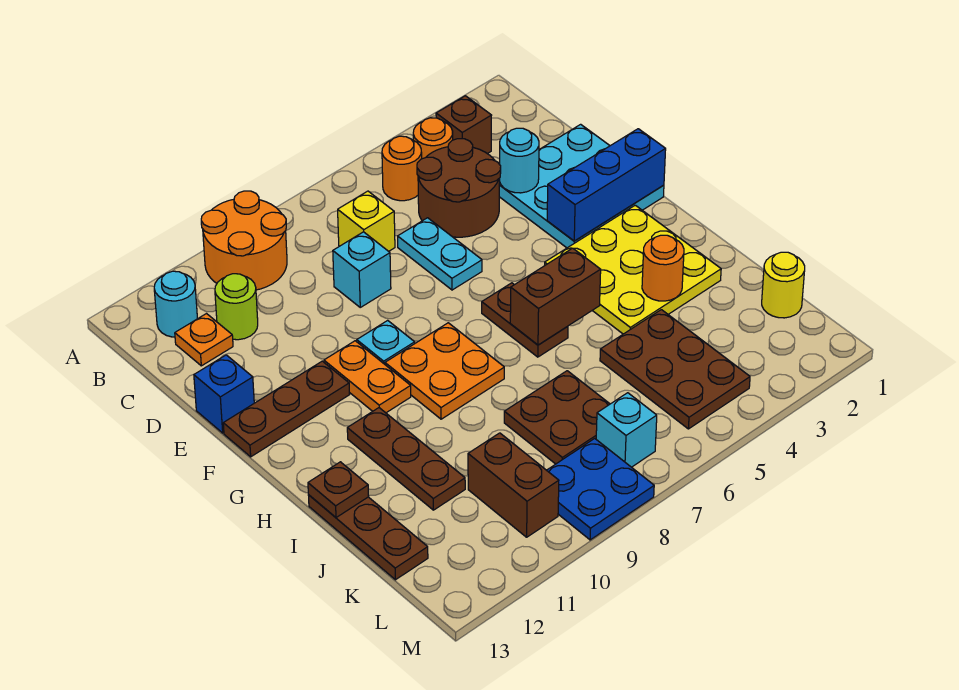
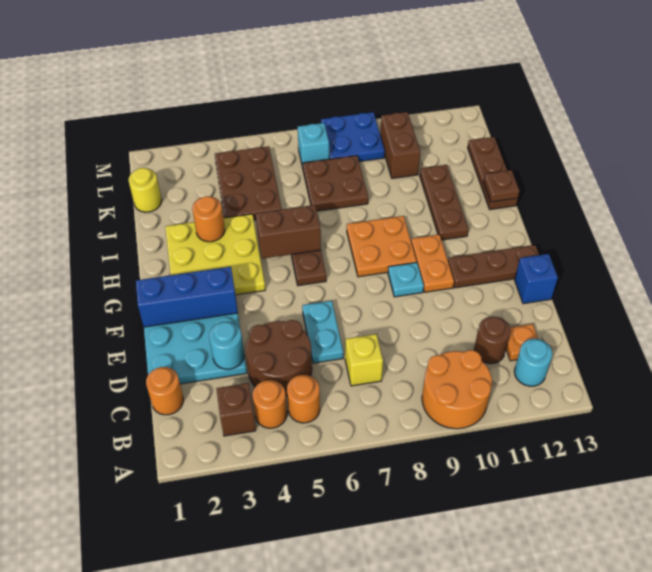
none -> orange round brick C1 level 1
lime round brick C11 level 1 -> brown round brick C11 level 1
cyan brick D8 level 1 -> none

